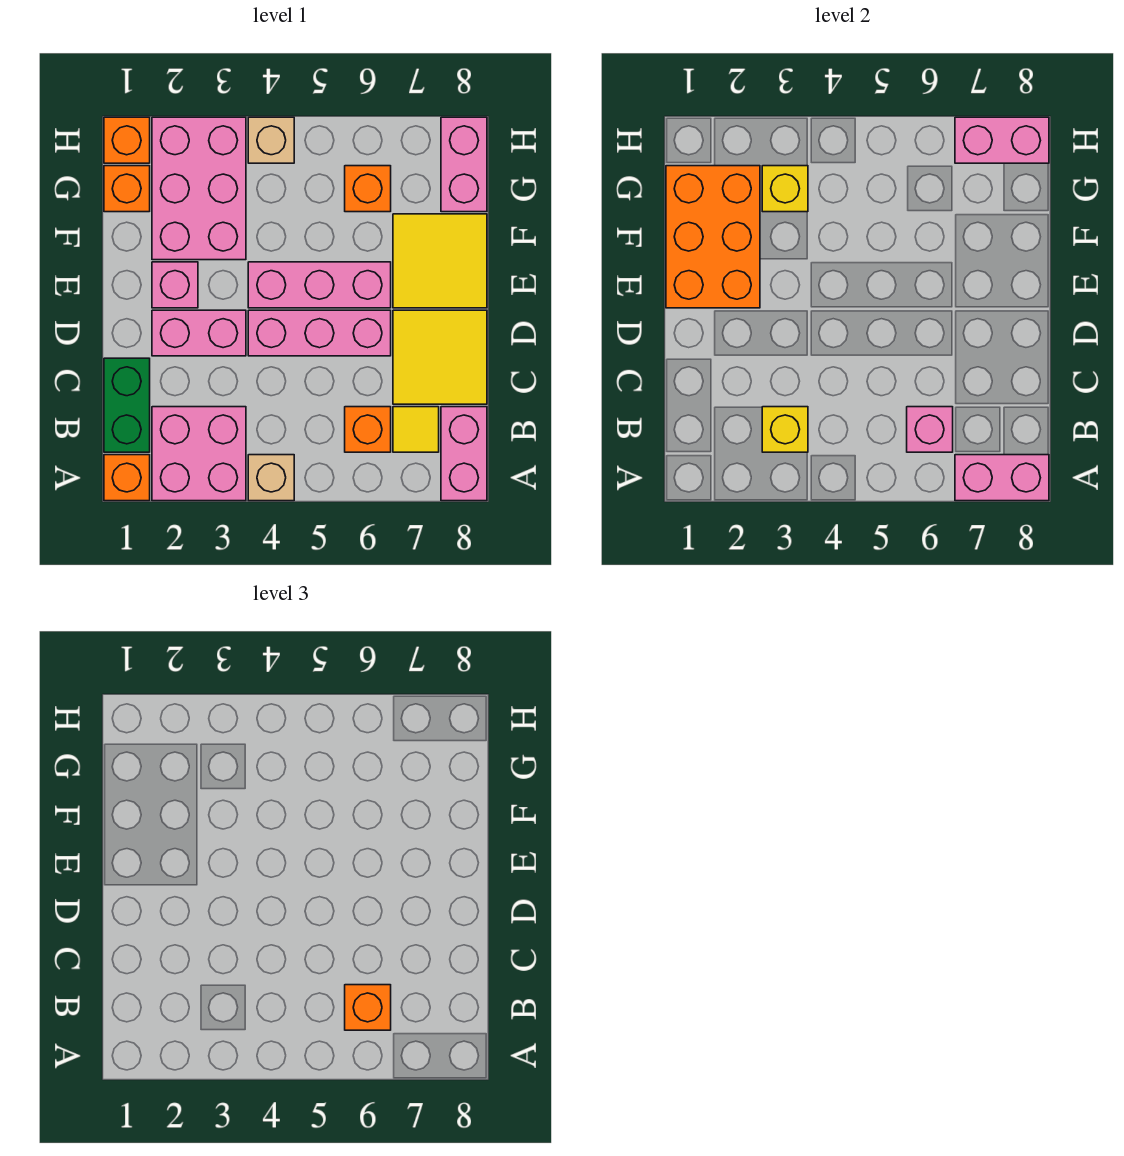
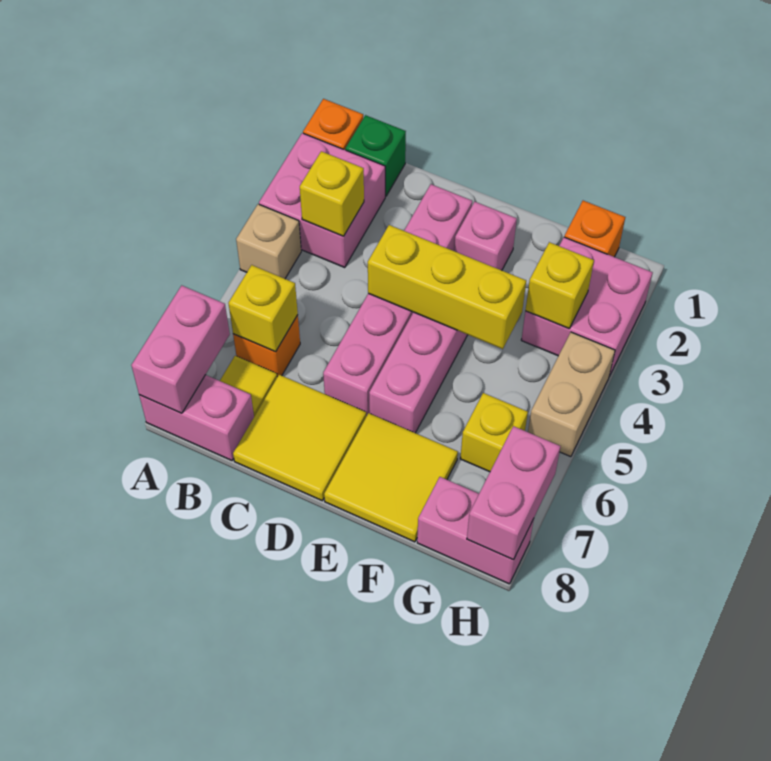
green brick B1:C1 level 1 -> green brick B1 level 1
pink brick B6 level 2 -> yellow brick B6 level 2
orange brick B6 level 3 -> none
none -> yellow brick D4:F4 level 2
orange brick E1:G2 level 2 -> none
pink brick F2:H3 level 1 -> pink brick G2:H3 level 1
orange brick G6 level 1 -> yellow brick G6 level 1
orange brick H1 level 1 -> none
tan brick H4 level 1 -> tan brick H4:H5 level 1

